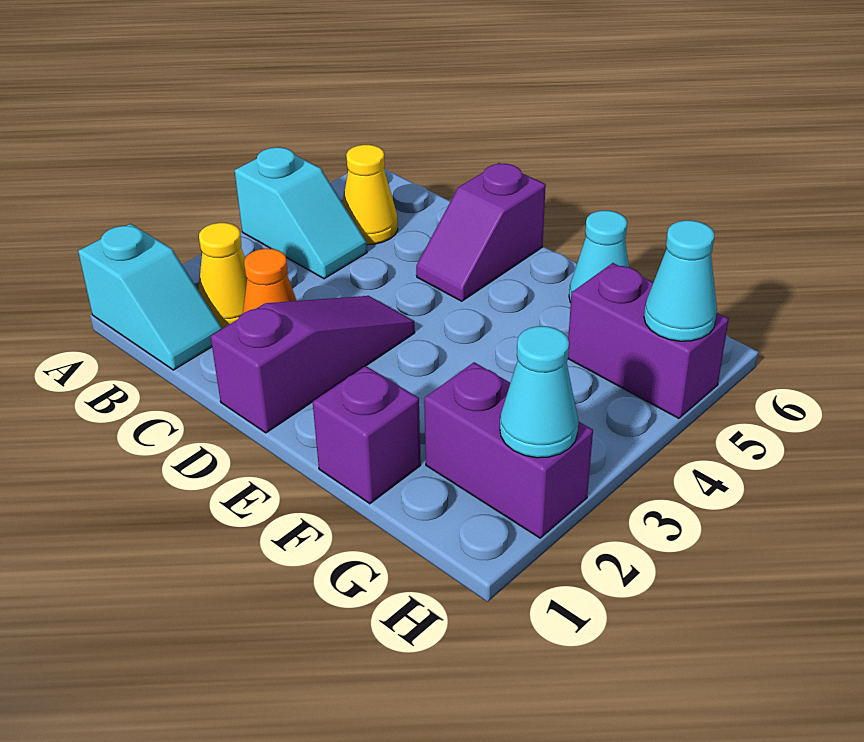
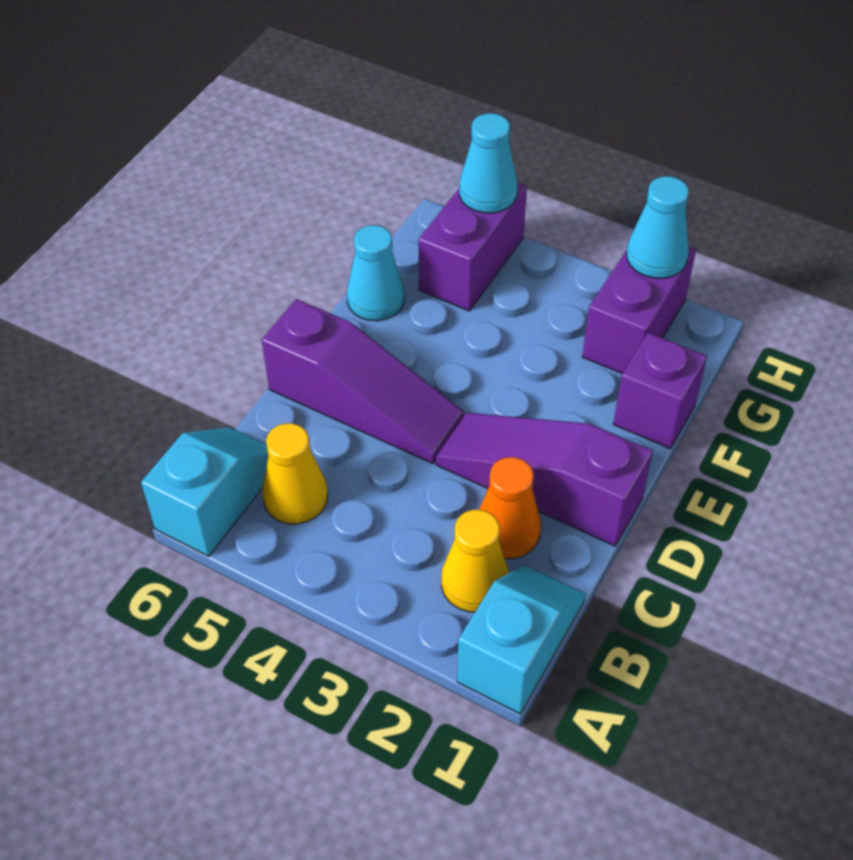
cyan slope A4:B4 level 1 top A -> cyan slope A6:B6 level 1 top A
purple slope D5:D6 level 1 top 6 -> purple slope D4:D6 level 1 top 6

